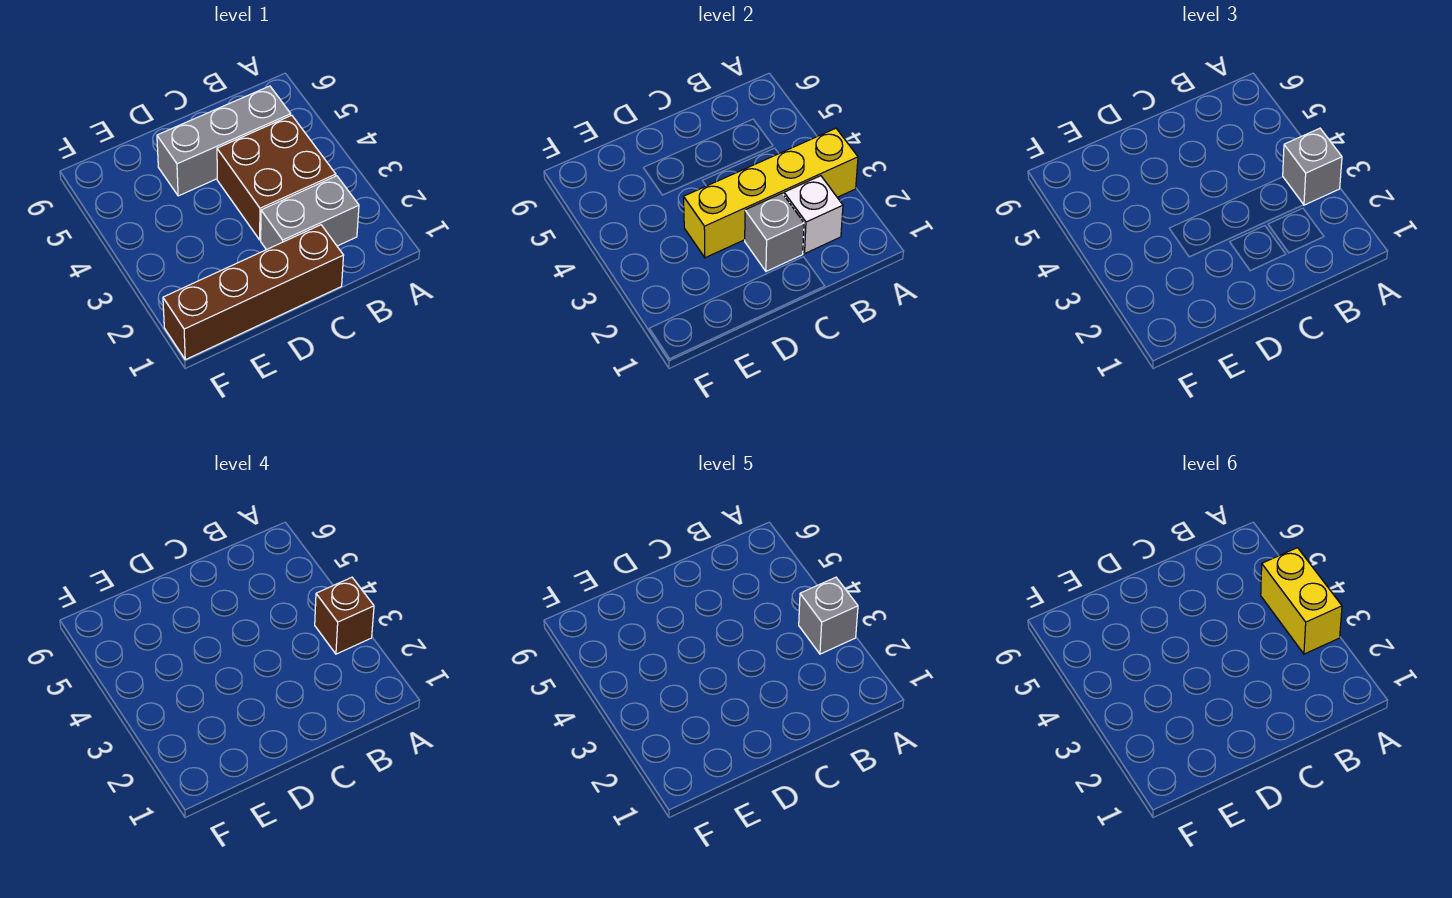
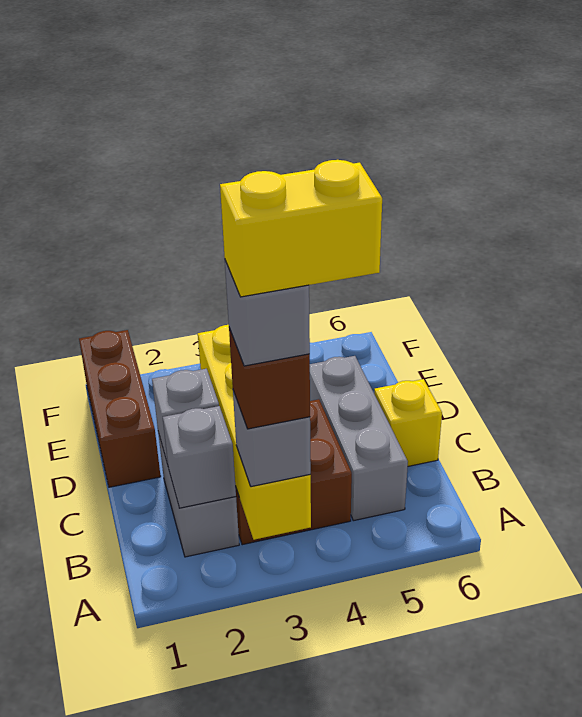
white brick B2 level 2 -> grey brick B2 level 2
brown brick C1:F1 level 1 -> brown brick D1:F1 level 1
none -> yellow brick C6 level 1

